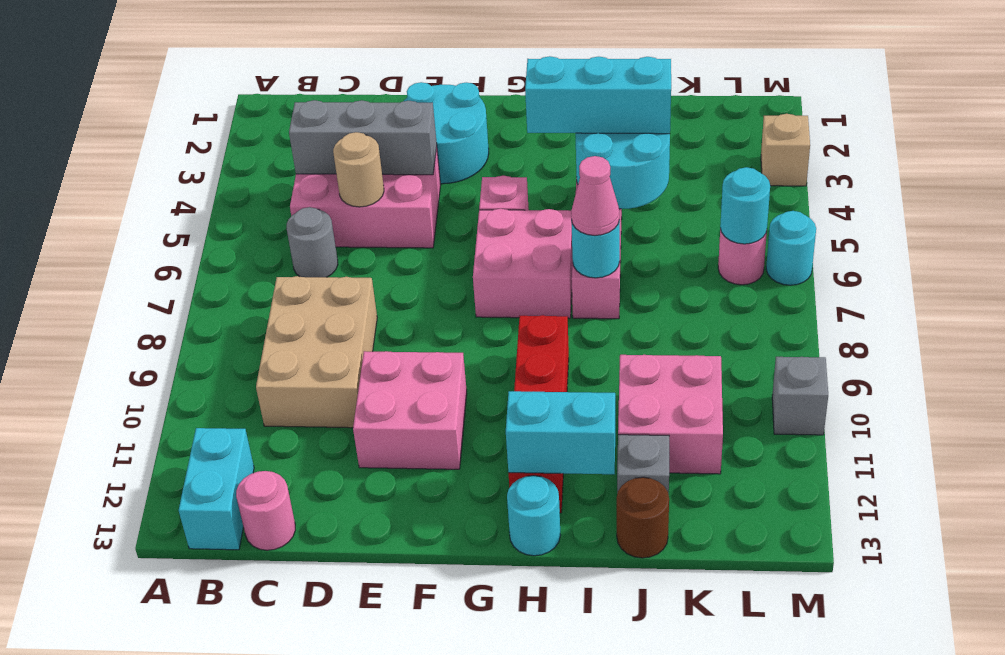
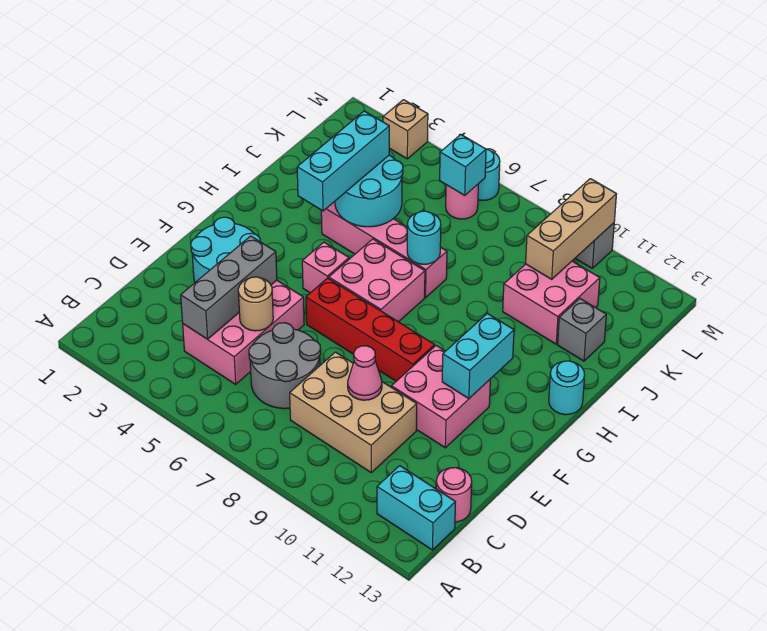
grey round brick C6 level 1 -> grey round brick C6:D7 level 1
red brick H9:H12 level 1 -> red brick F6:F9 level 1
cyan brick H12:I12 level 2 -> cyan brick F11:G11 level 2
pink cone I7 level 3 -> pink cone D9 level 2
brown round brick J13 level 1 -> none
none -> tan brick K10:M10 level 2
cyan round brick L6 level 2 -> cyan brick L6 level 2

